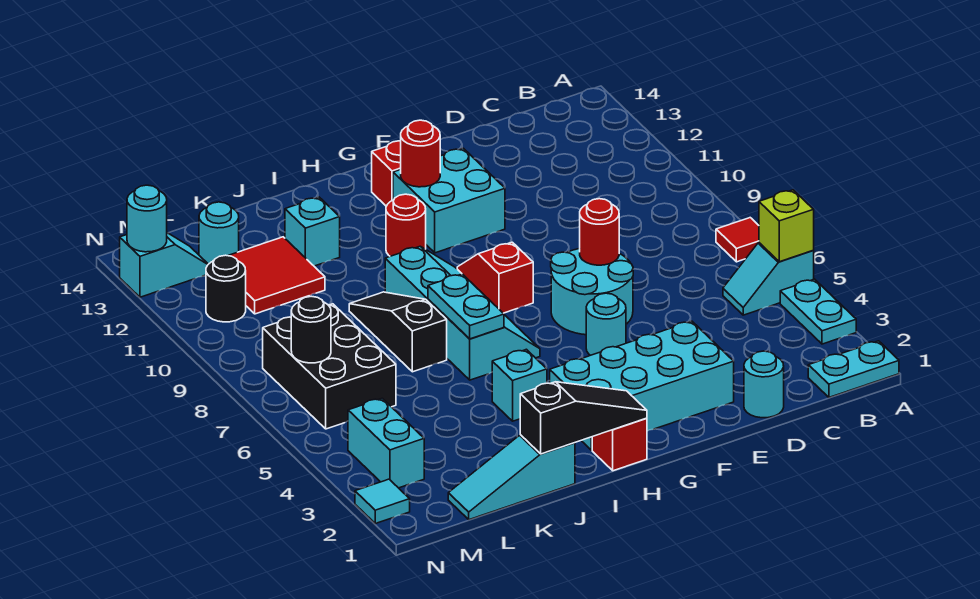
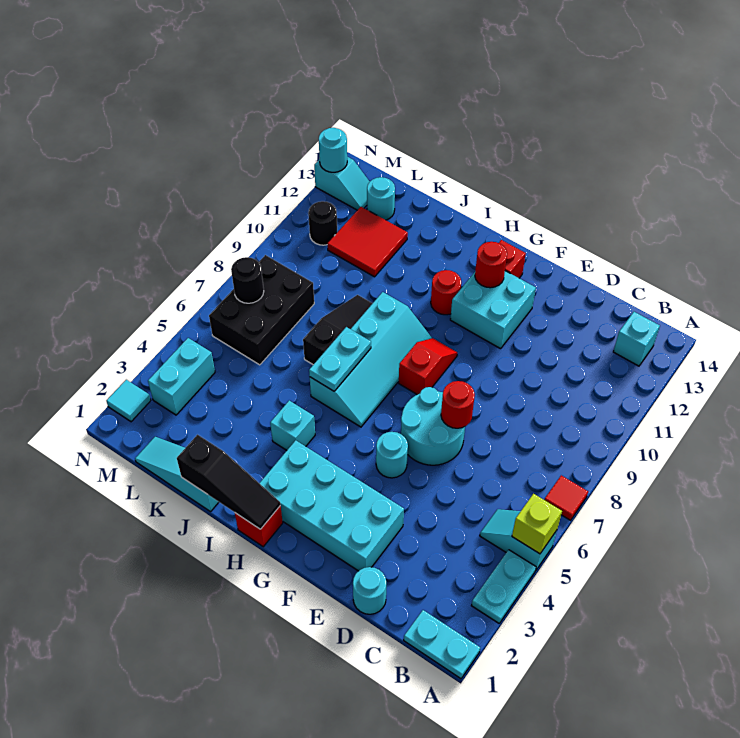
cyan brick J12 level 1 -> cyan brick B13 level 1

